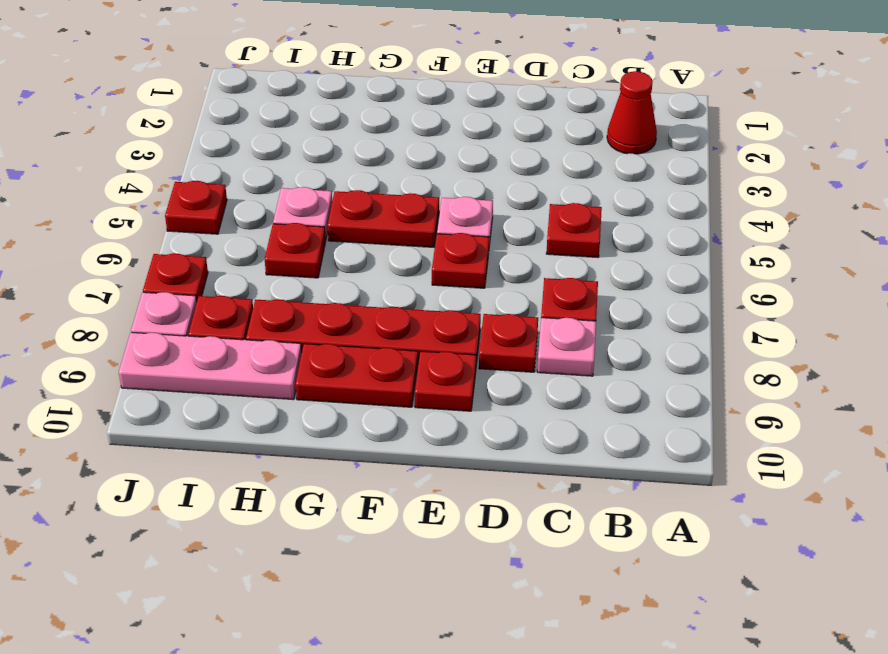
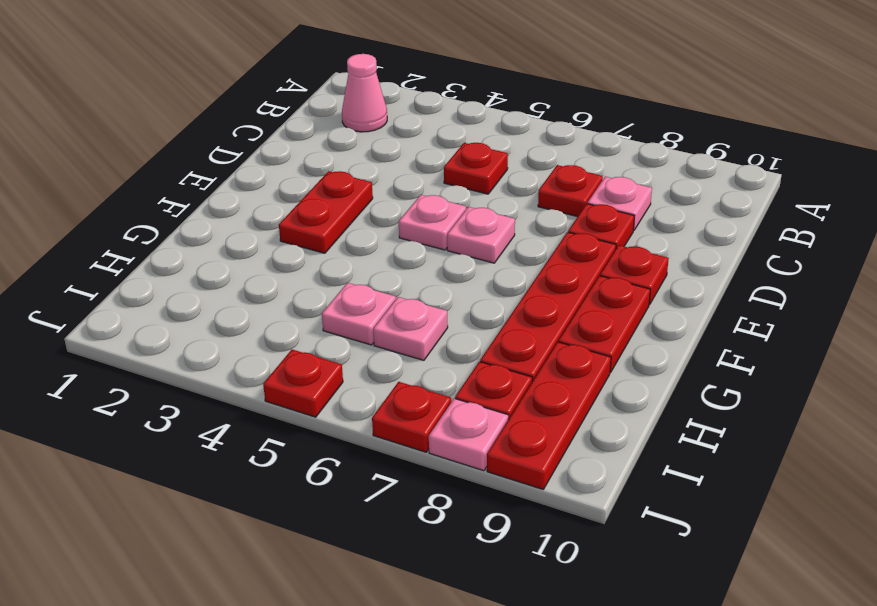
red cone B2 level 1 -> pink cone B2 level 1
red plate E6 level 1 -> pink plate E6 level 1
red plate F5:G5 level 1 -> red plate E3:F3 level 1
red plate H6 level 1 -> pink plate H6 level 1
pink plate H9:J9 level 1 -> red plate H9:J9 level 1

